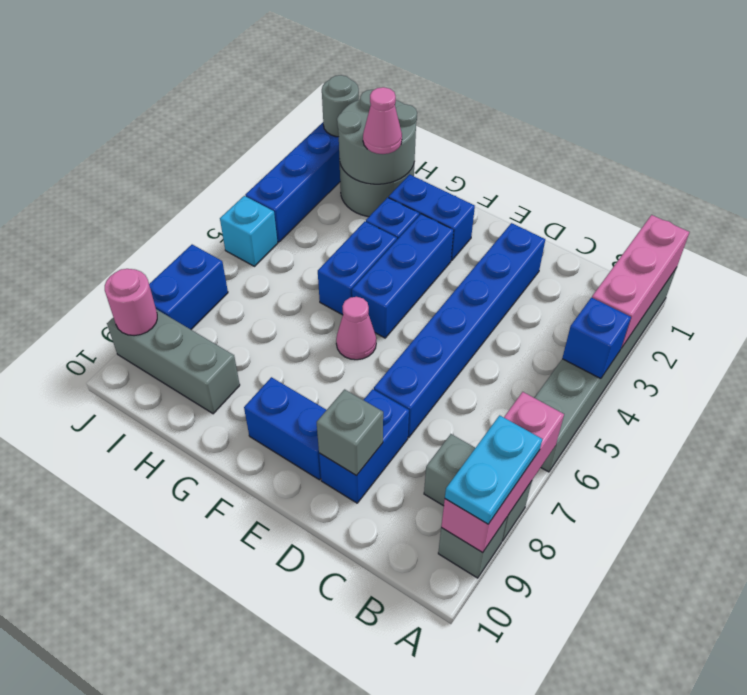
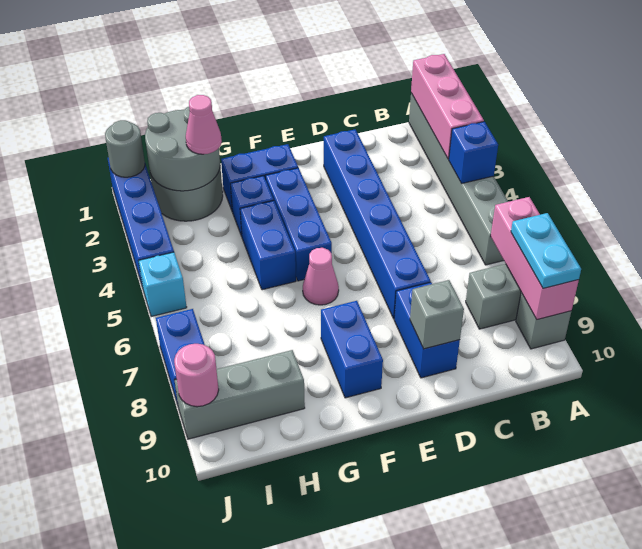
blue brick E9:F9 level 1 -> blue brick F8:F9 level 1

